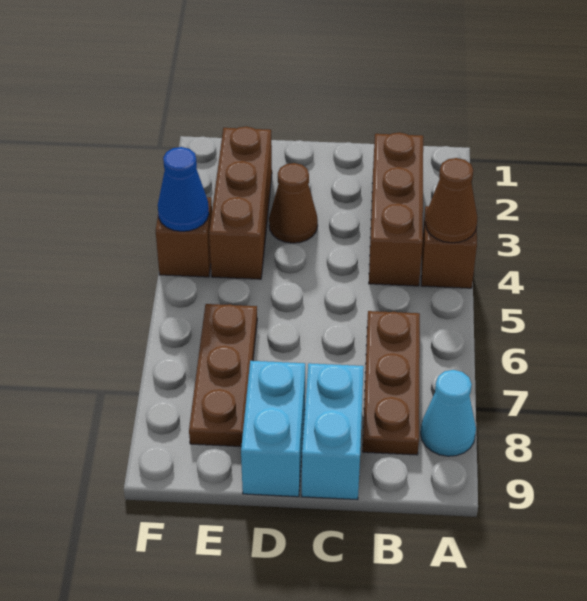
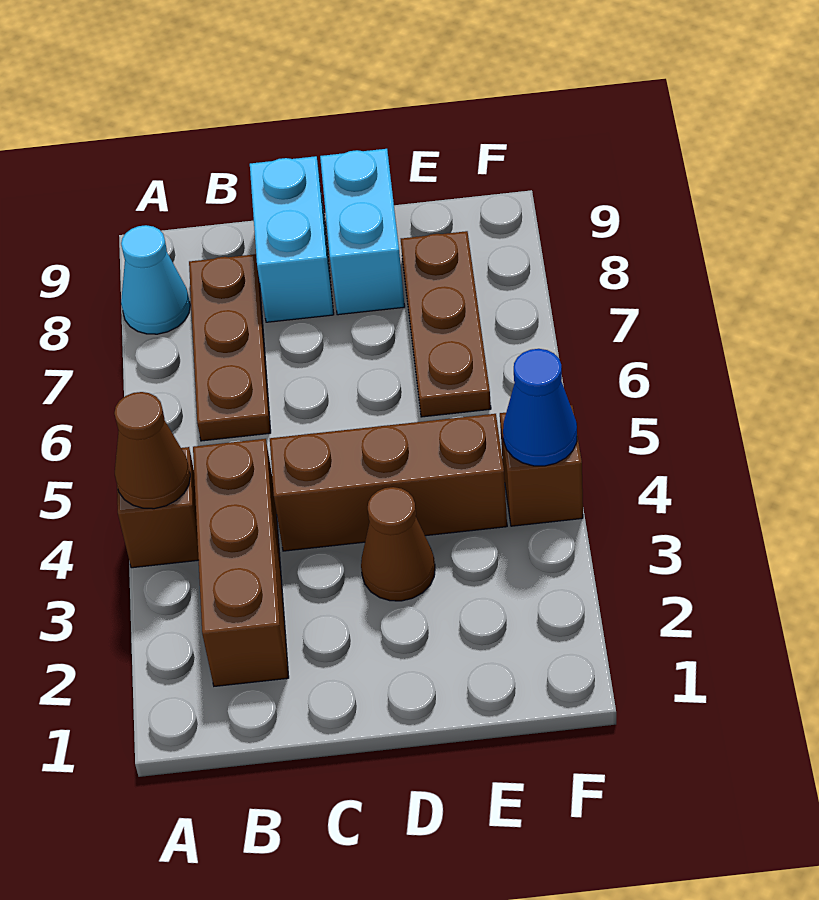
brown brick E2:E4 level 1 -> brown brick C4:E4 level 1

